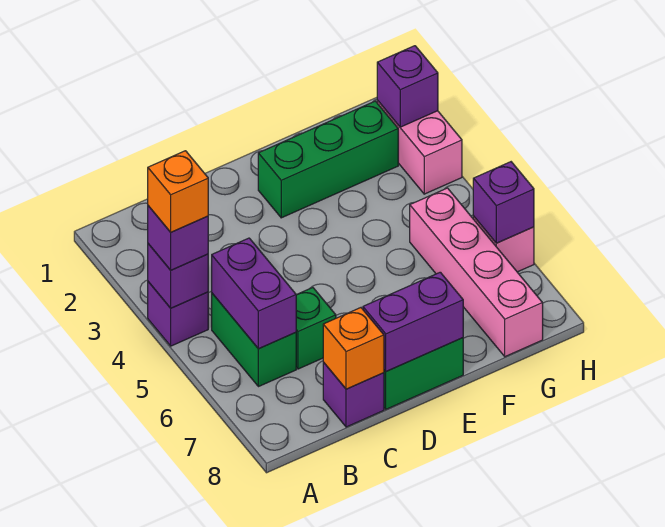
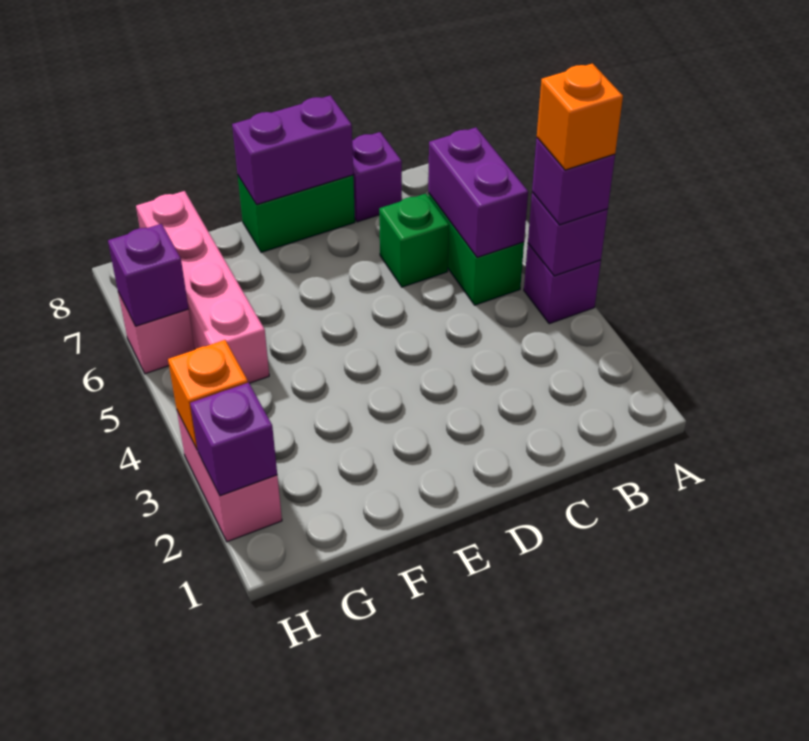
orange brick C8 level 2 -> orange brick H3 level 2
green brick E2:G2 level 1 -> none

